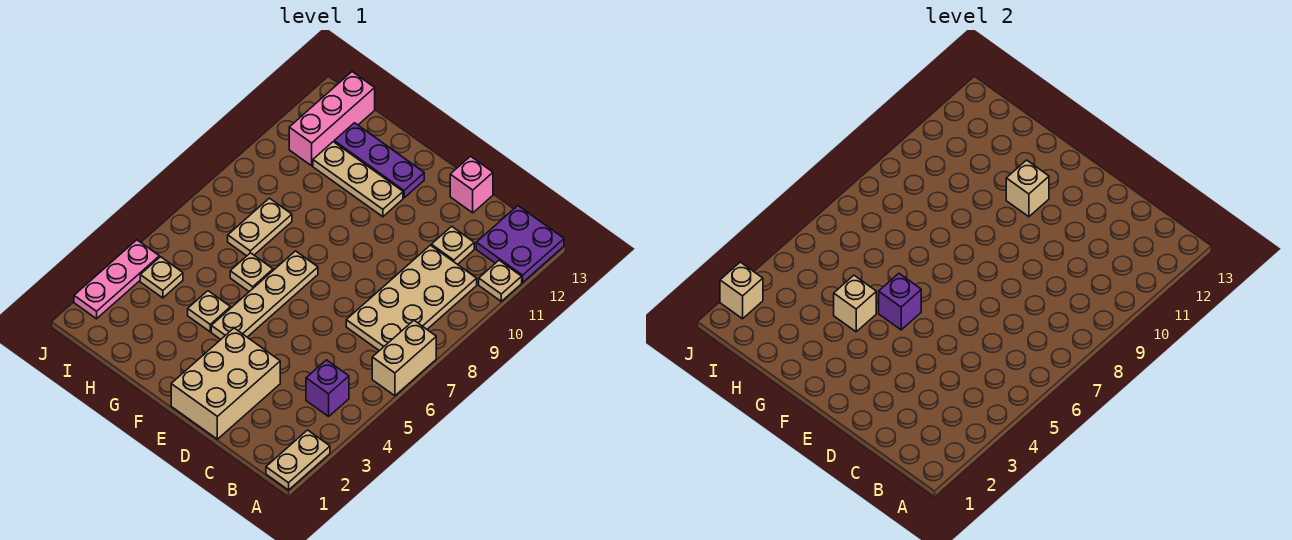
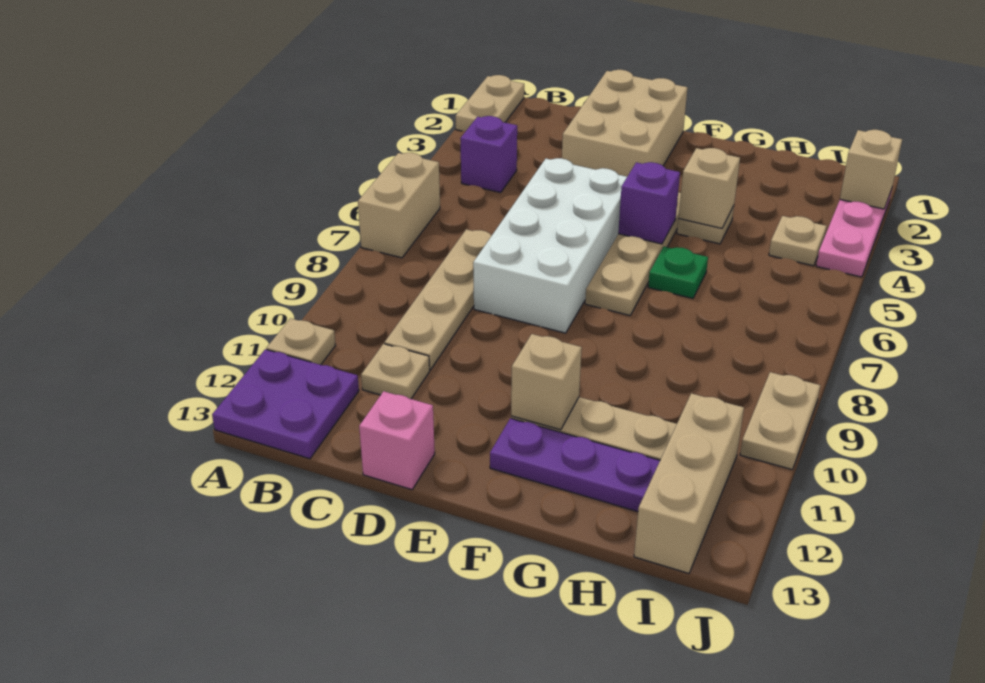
tan plate B7:C10 level 1 -> tan plate C7:C10 level 1
none -> white brick D5:E8 level 1
tan plate G6 level 1 -> green plate G6 level 1
tan plate H7:H8 level 1 -> tan plate J9:J10 level 1
pink brick I11:I13 level 1 -> tan brick I11:I13 level 1

